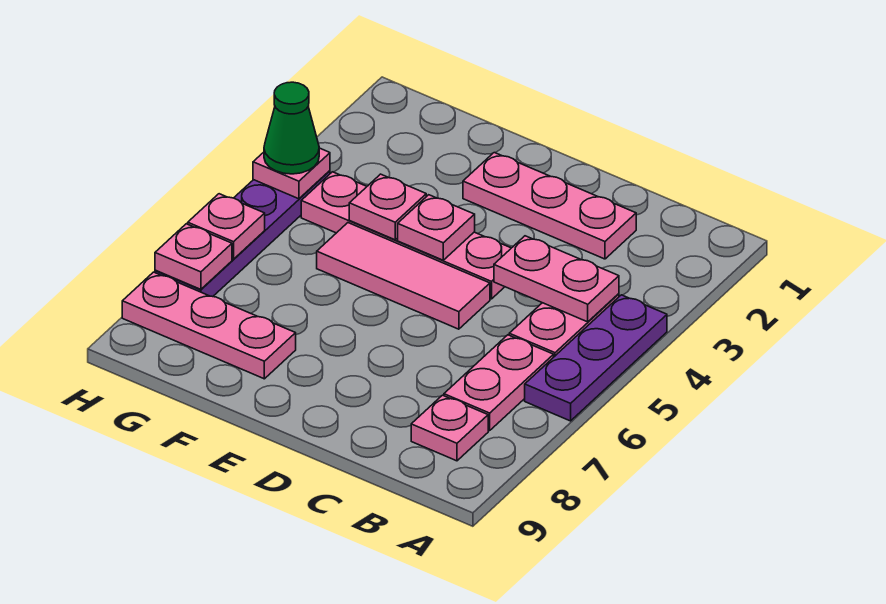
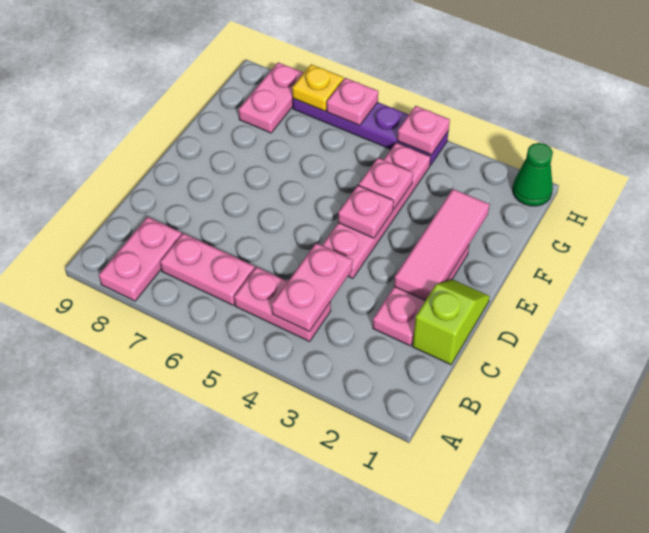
purple plate A4:A6 level 1 -> none
pink plate B8 level 1 -> pink plate A8:B8 level 1
none -> lime slope C1:D1 level 1 top C
pink tile D5:F5 level 1 -> pink tile D2:F2 level 2
pink plate F8:H8 level 1 -> pink plate G8:H8 level 1
green cone H4 level 3 -> green cone H1 level 1
pink plate H7 level 2 -> yellow plate H7 level 2

